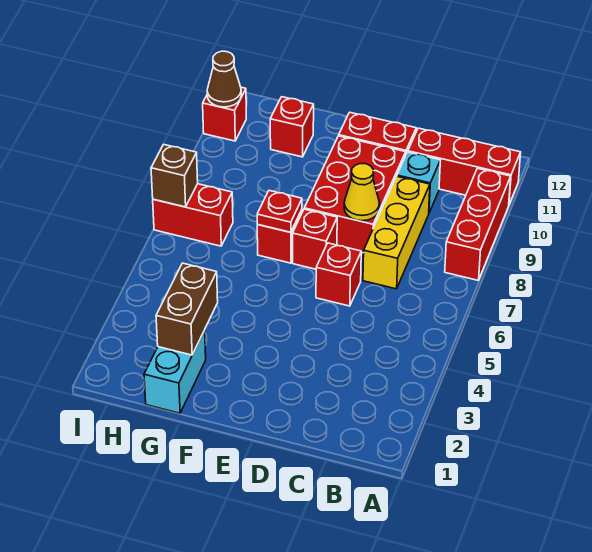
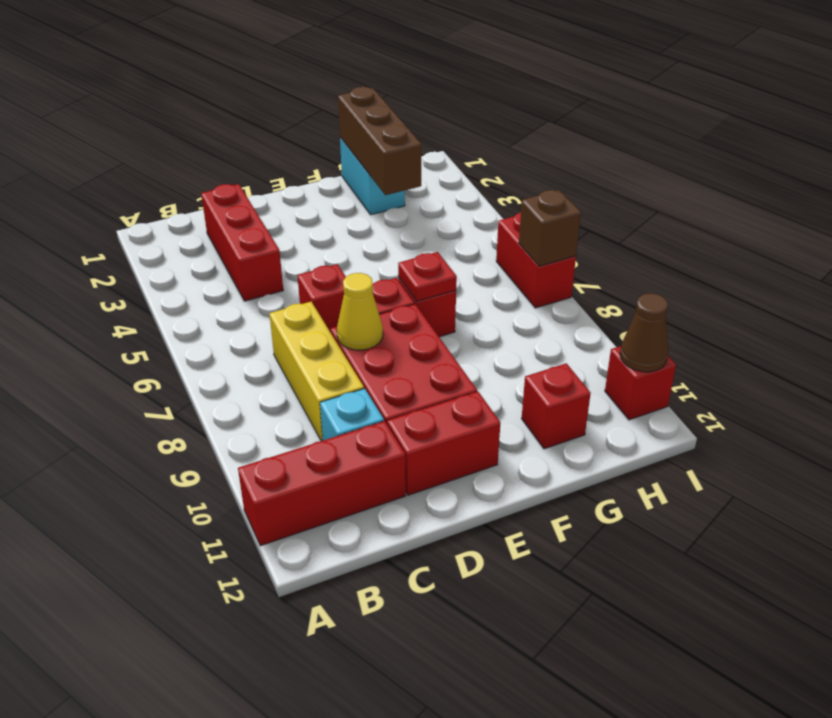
red brick A8:A10 level 1 -> red brick C2:C4 level 1
brown brick G2:G3 level 2 -> brown brick G1:G3 level 2
red brick H7:I7 level 1 -> red brick I6:I7 level 1

